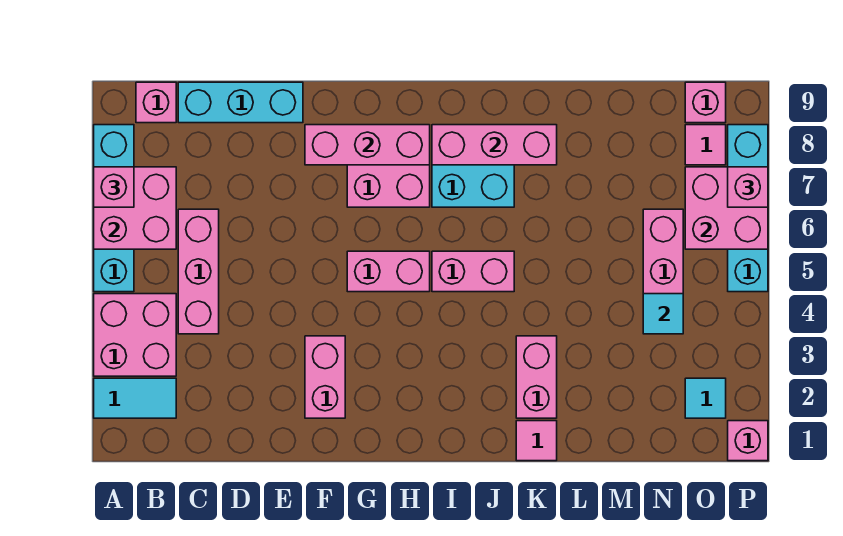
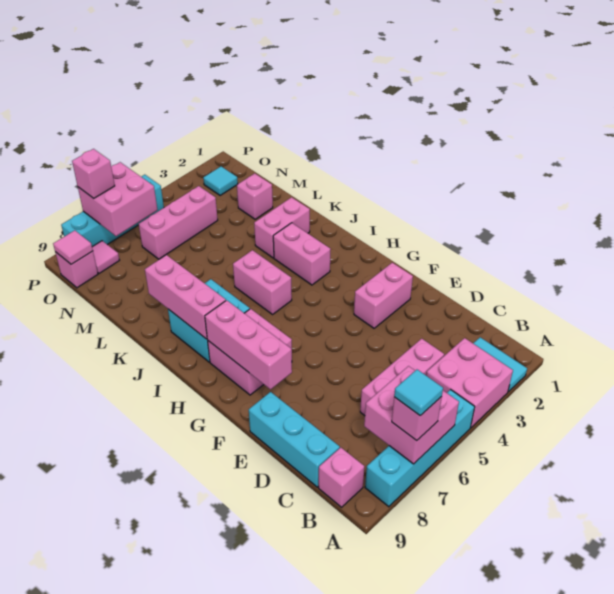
pink brick G5:H5 level 1 -> pink brick I3:J3 level 1
pink tile K1 level 1 -> pink tile O9 level 2
cyan tile N4 level 2 -> cyan tile A7 level 4
pink brick P1 level 1 -> pink brick M2 level 1

